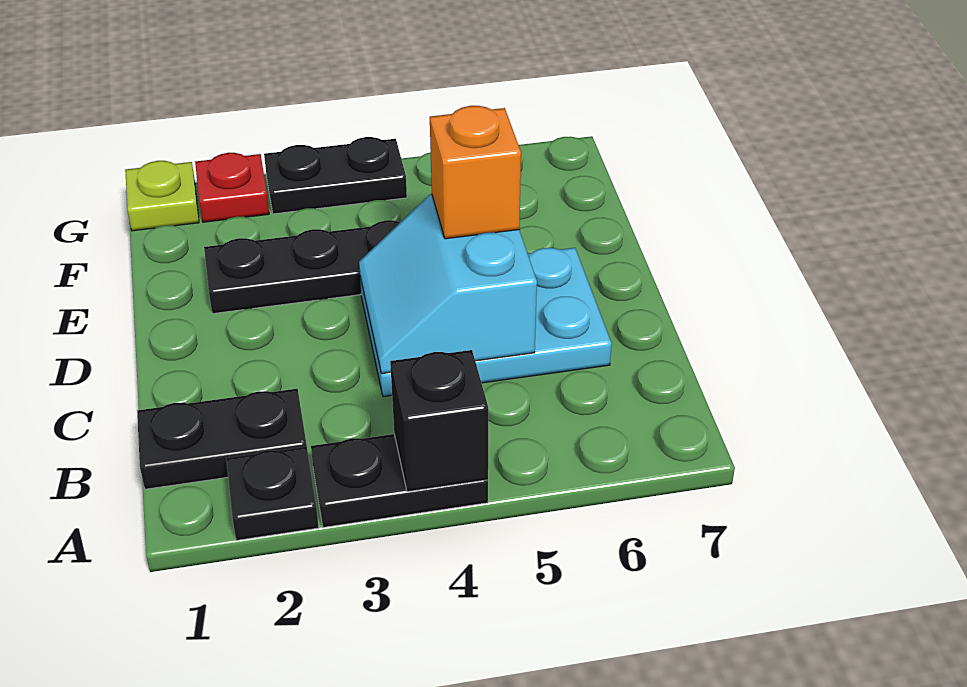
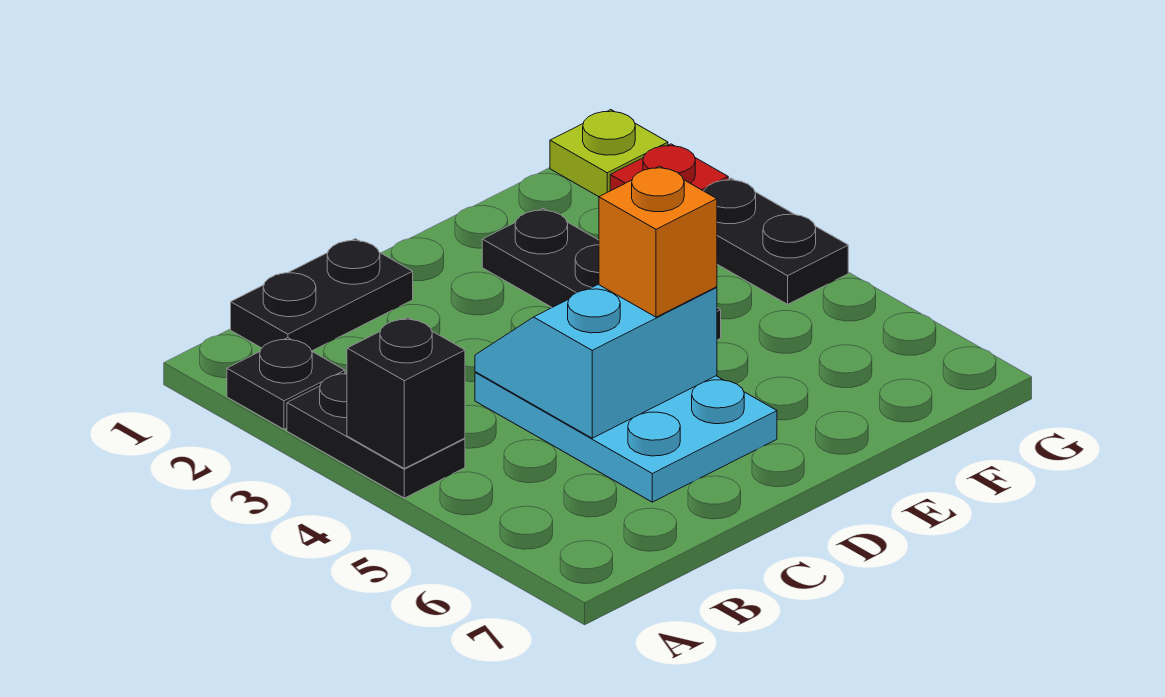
black plate B1:B2 level 1 -> black plate B1:C1 level 1

